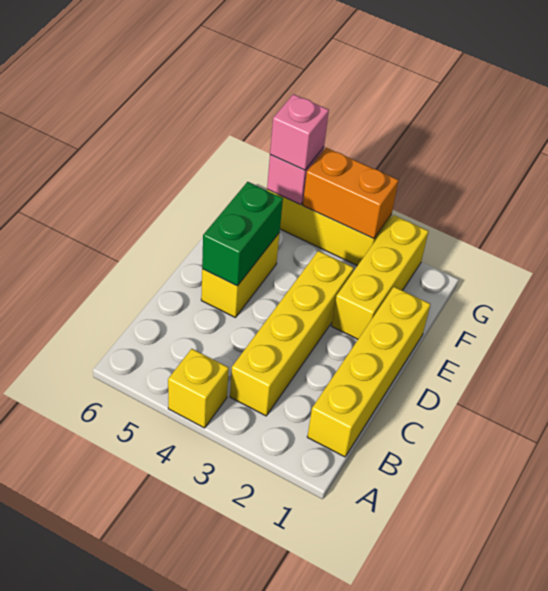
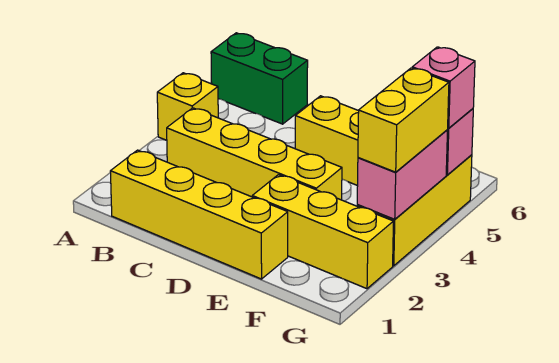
green brick D5:E5 level 2 -> green brick A6:B6 level 1
orange brick G3:G4 level 2 -> pink brick G3:G4 level 2
none -> yellow brick G3:G4 level 3

